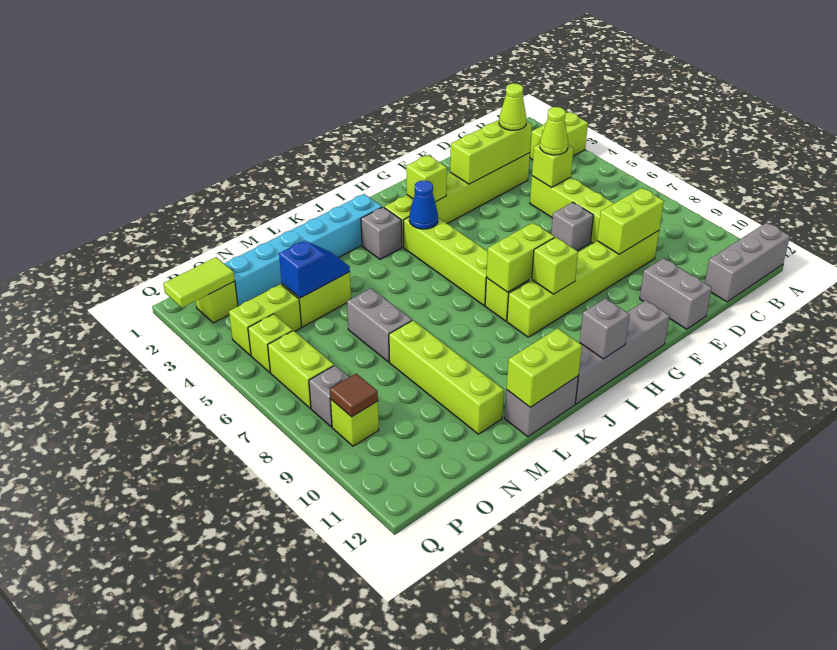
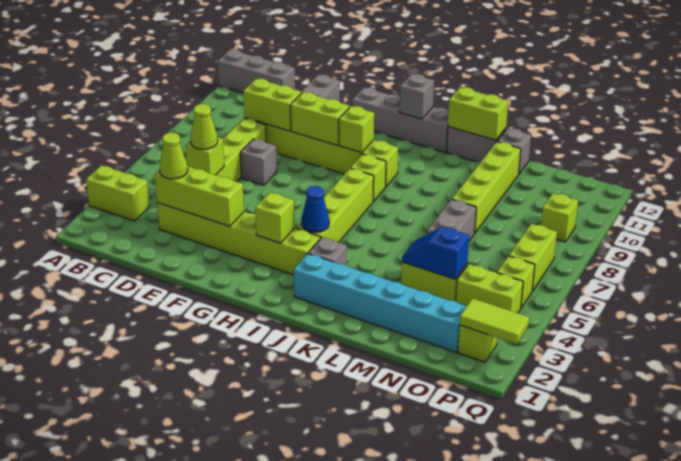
lime brick H8:I8 level 2 -> lime brick F9:G9 level 2
grey brick P8 level 1 -> grey brick M12 level 1
brown tile P9 level 2 -> none

